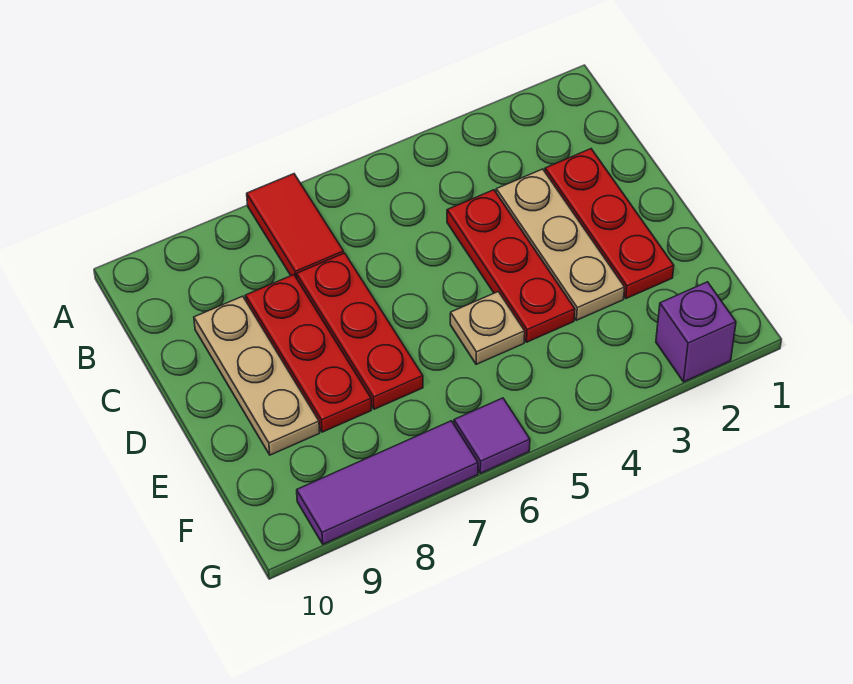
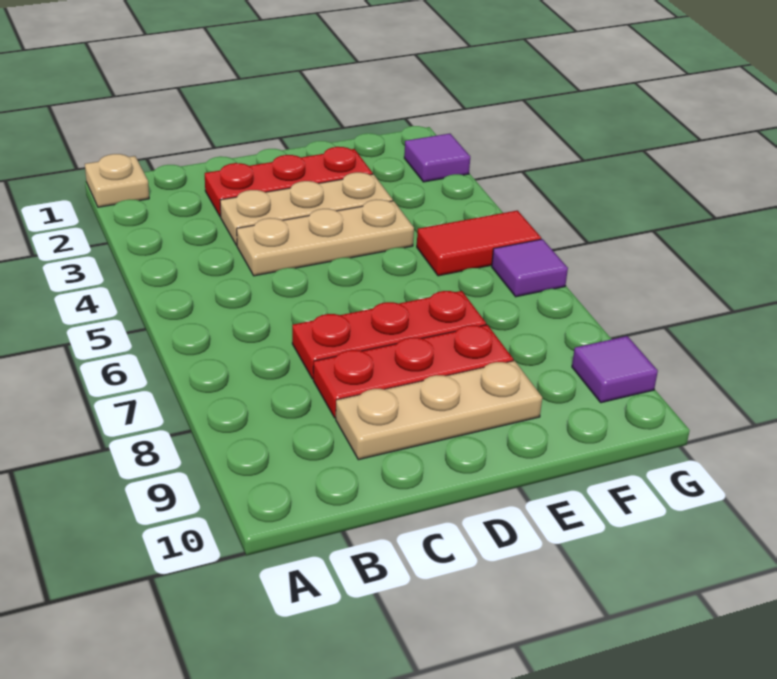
red tile A7:B7 level 1 -> red tile F5:G5 level 1
red plate C4:E4 level 1 -> tan plate C4:E4 level 1
tan plate E5 level 1 -> tan plate A1 level 1
purple brick G2 level 1 -> purple tile G2 level 1
purple tile G7:G9 level 1 -> purple tile G9 level 1

